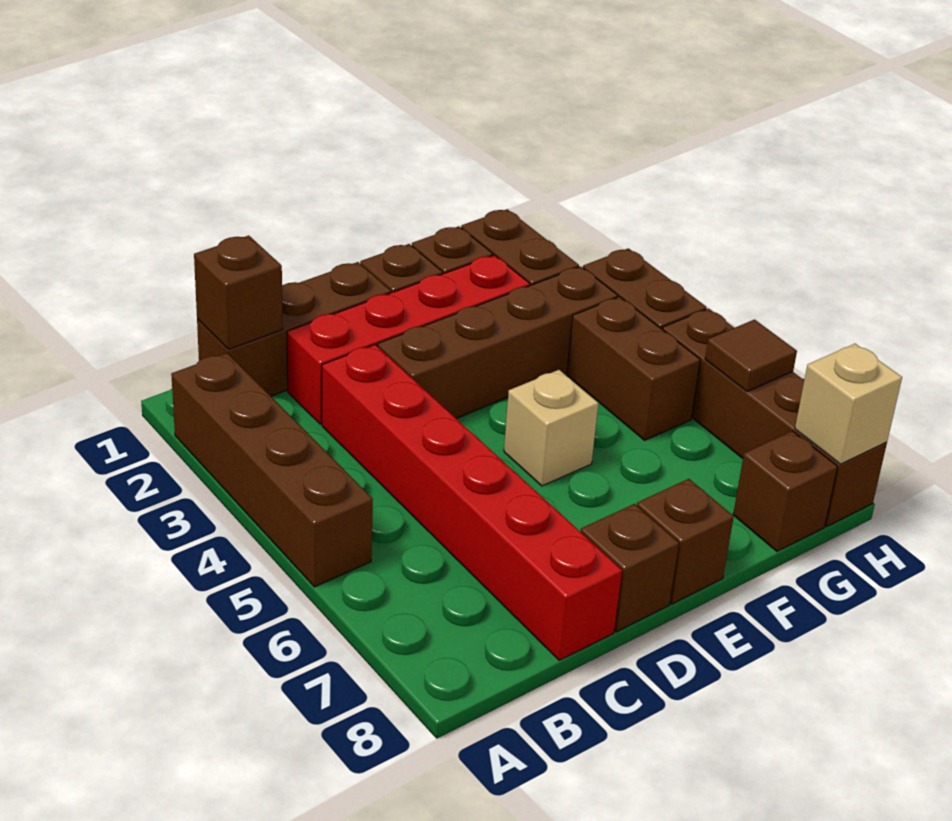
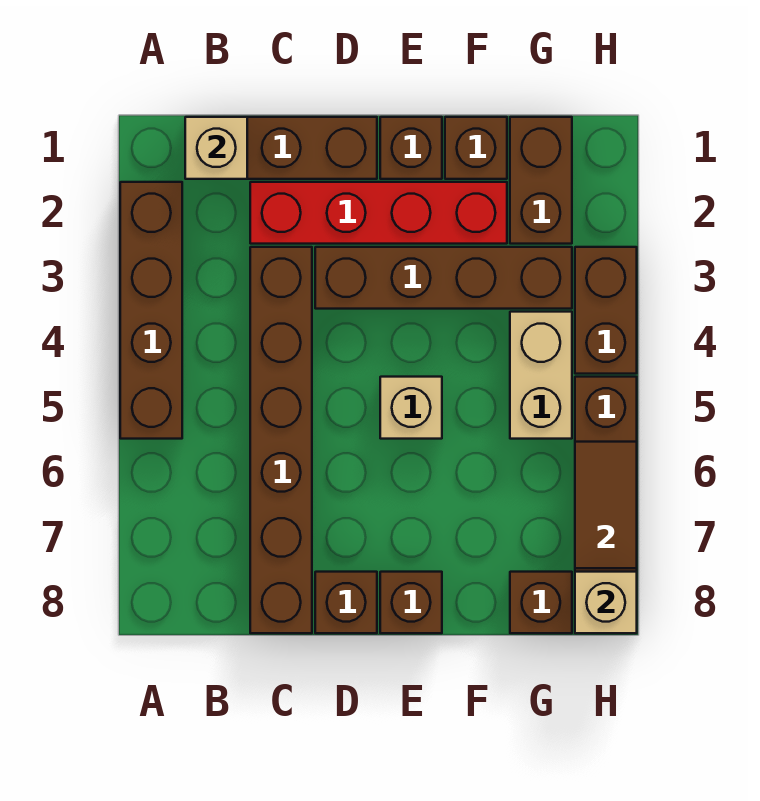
brown brick B1 level 2 -> tan brick B1 level 2
red brick C3:C8 level 1 -> brown brick C3:C8 level 1
brown brick G4:G5 level 1 -> tan brick G4:G5 level 1
brown tile H6 level 2 -> brown tile H6:H7 level 2

